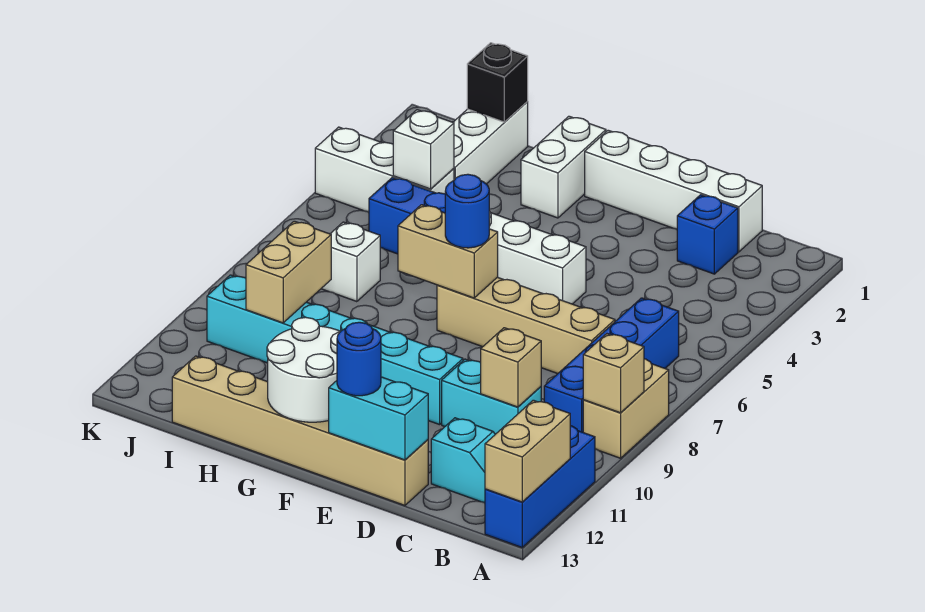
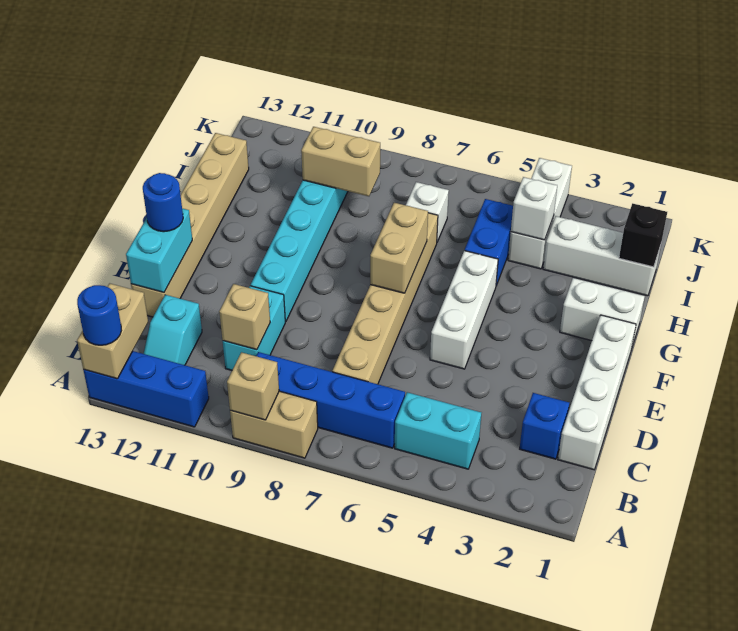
tan brick A12:A13 level 2 -> tan brick A13:B13 level 2
none -> cyan brick B4:B5 level 1
tan brick C7:F7 level 1 -> tan brick C7:H7 level 1
blue round brick F7 level 3 -> blue round brick A13 level 3
white round brick F12:G13 level 2 -> none

